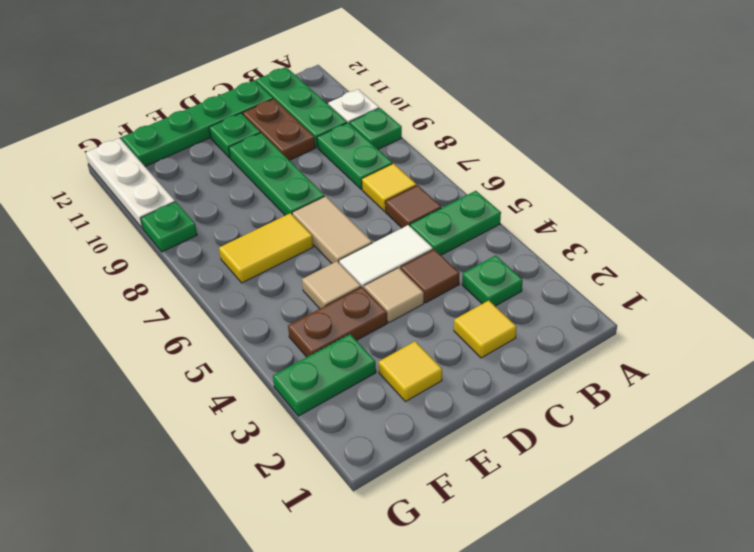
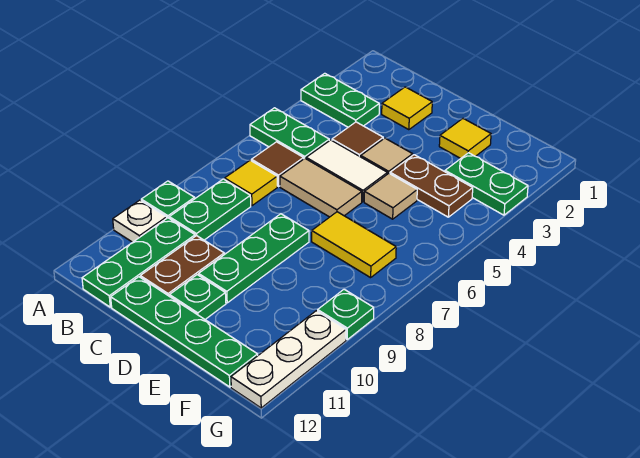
green plate B3 level 1 -> green plate A3:B3 level 1
tan tile D6:D7 level 1 -> tan tile C6:D6 level 1

